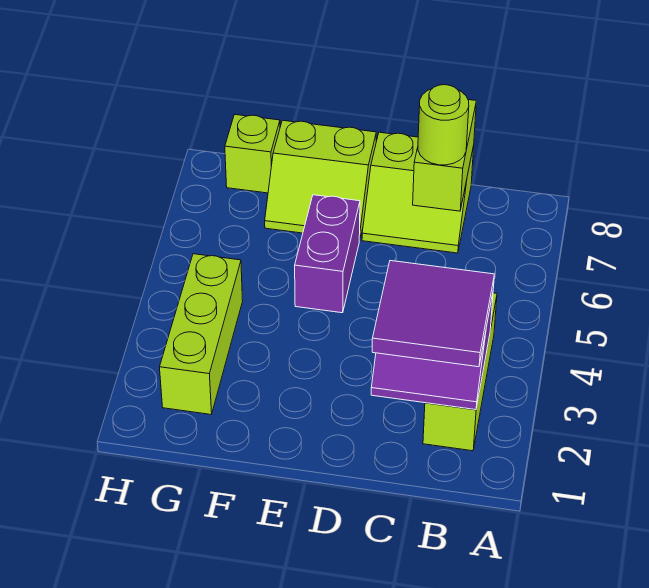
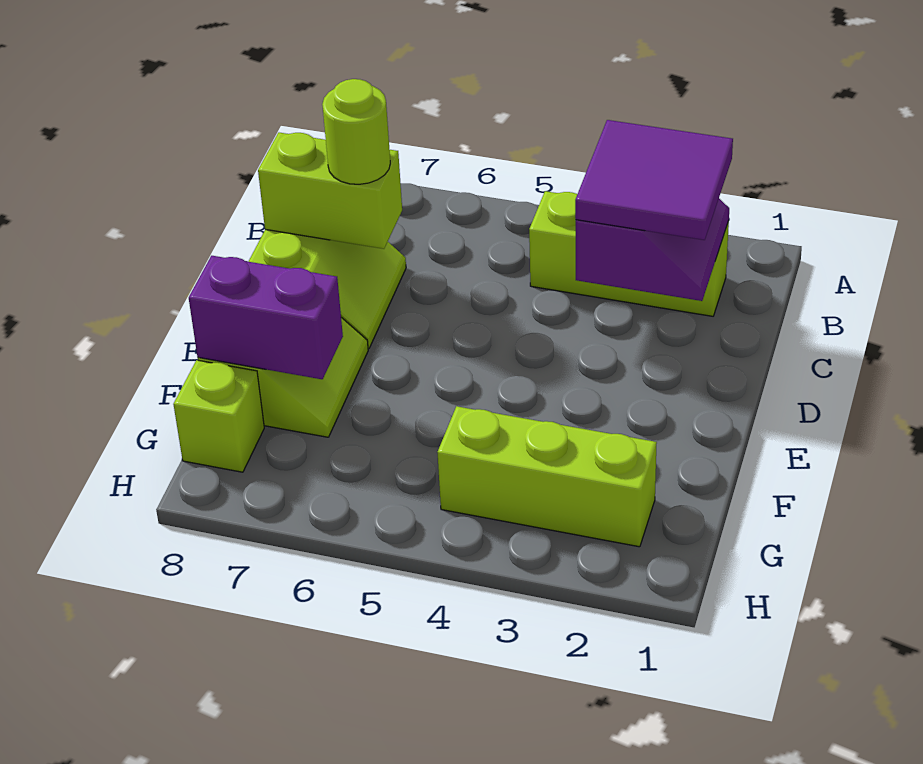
purple brick E5:E6 level 1 -> purple brick F7:F8 level 2

